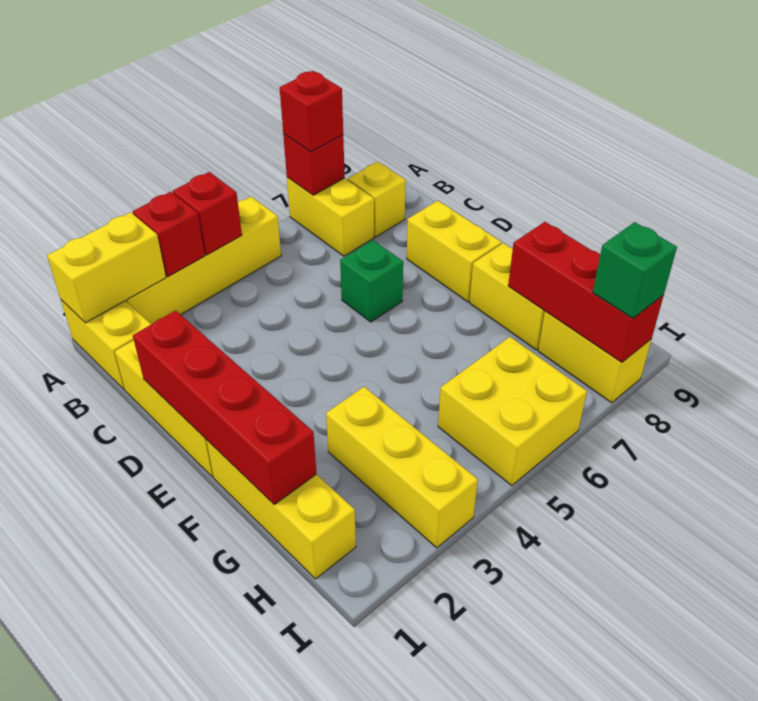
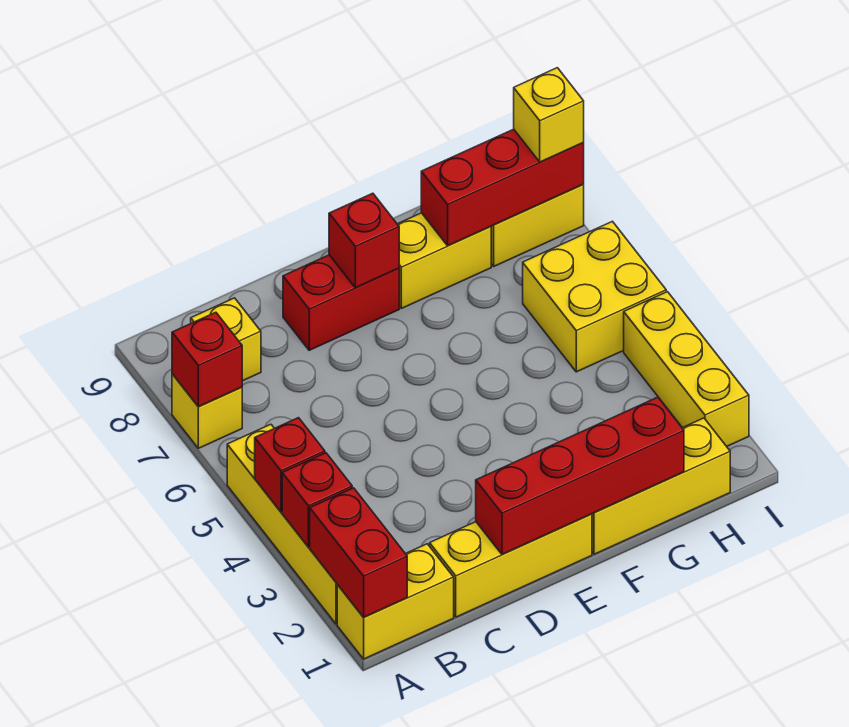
yellow brick A1:A2 level 2 -> red brick A1:A2 level 2
yellow brick A7:B7 level 1 -> yellow brick A7 level 1
red brick A7 level 3 -> red brick E8 level 2
green brick D6 level 1 -> none
yellow brick D8:E8 level 1 -> red brick D8:E8 level 1
yellow brick G3:I3 level 1 -> yellow brick I2:I4 level 1
green brick I8 level 3 -> yellow brick I8 level 3

